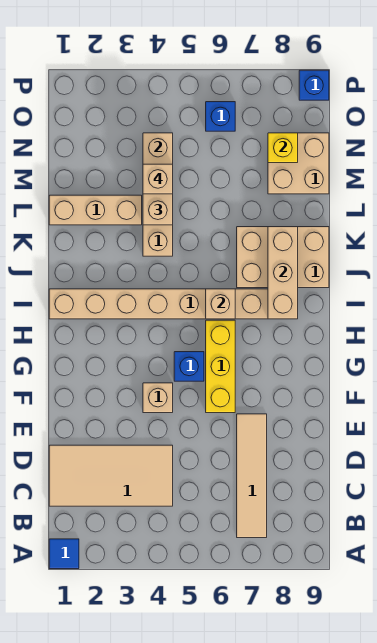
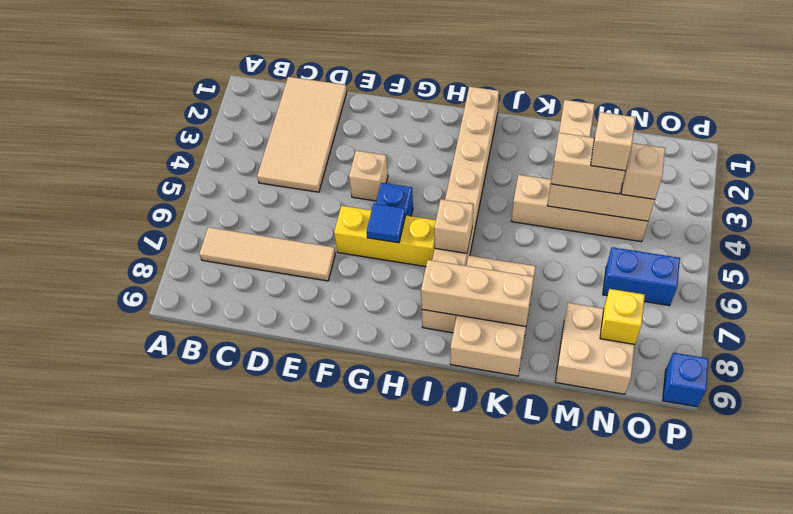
blue tile A1 level 1 -> blue tile G6 level 2
none -> tan brick N4 level 3
blue brick O6 level 1 -> blue brick N6:O6 level 1

